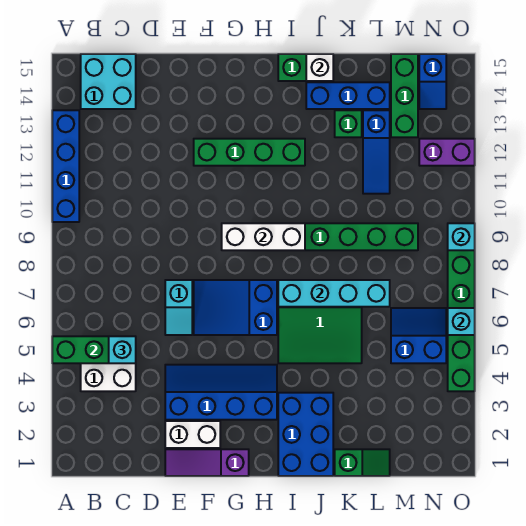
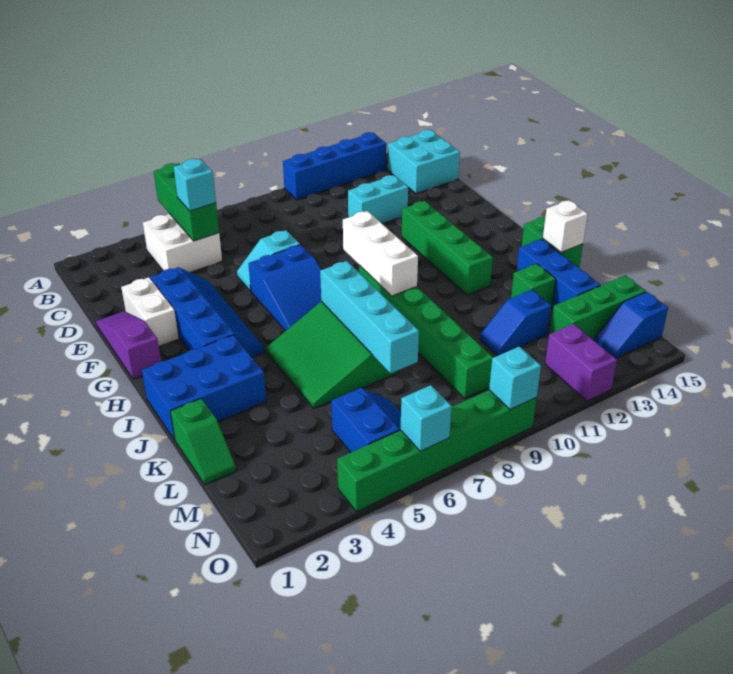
none -> cyan brick D11:D12 level 1
blue slope F6:H7 level 1 top H -> blue slope F6:H7 level 1 top F
blue slope L11:L13 level 1 top 13 -> blue slope L11:L12 level 1 top 12

